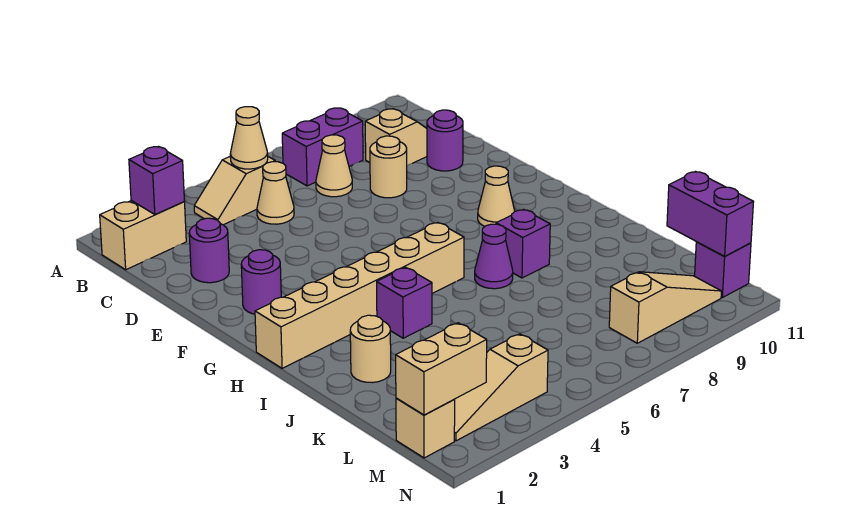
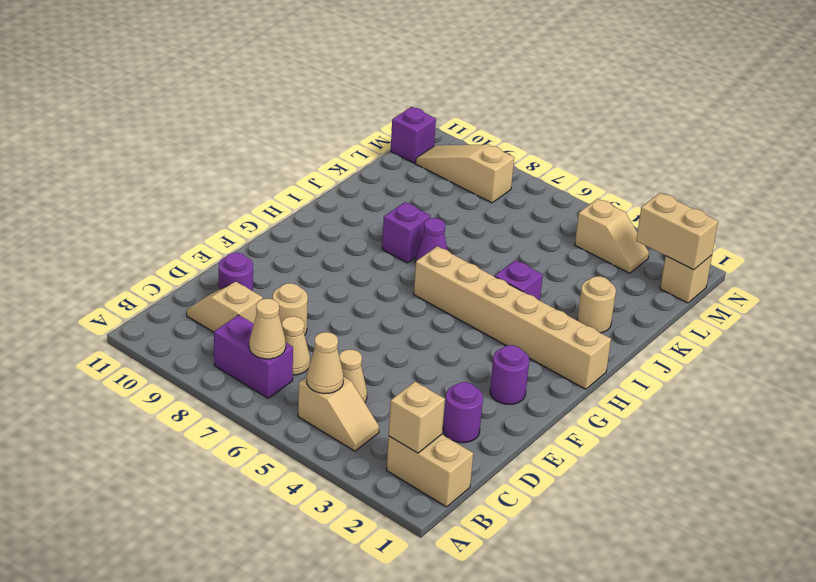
purple brick B2 level 2 -> tan brick B2 level 2
tan cone G9 level 1 -> tan cone B7 level 2
purple brick L11:M11 level 2 -> none
tan slope M2:M4 level 1 top 4 -> tan slope M3:M4 level 1 top 4

